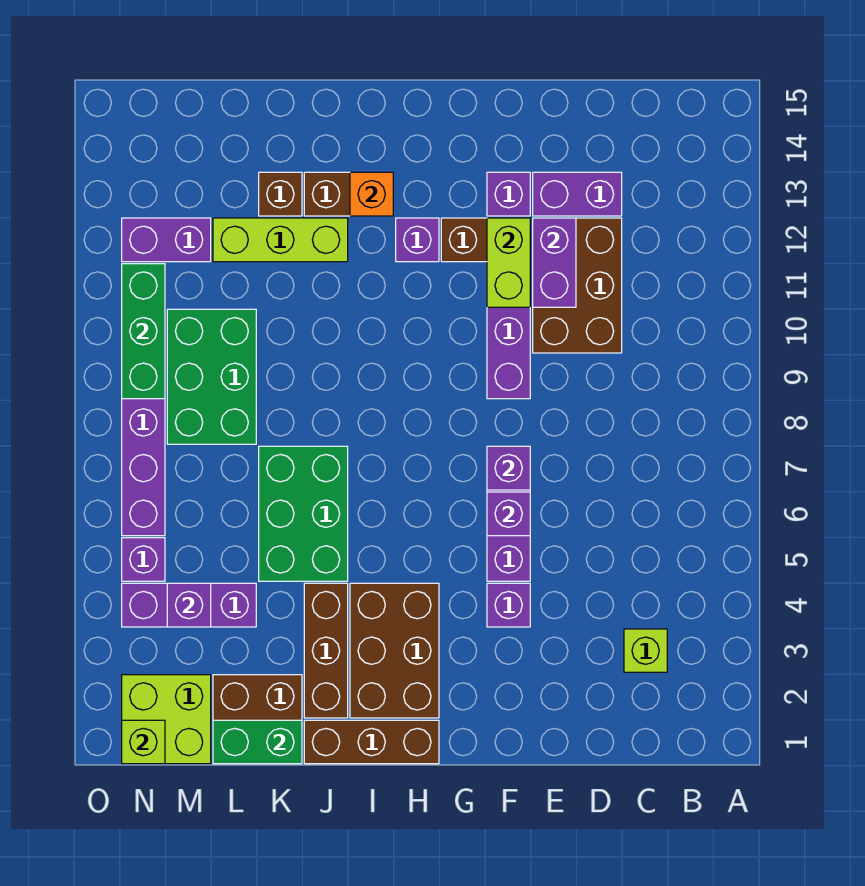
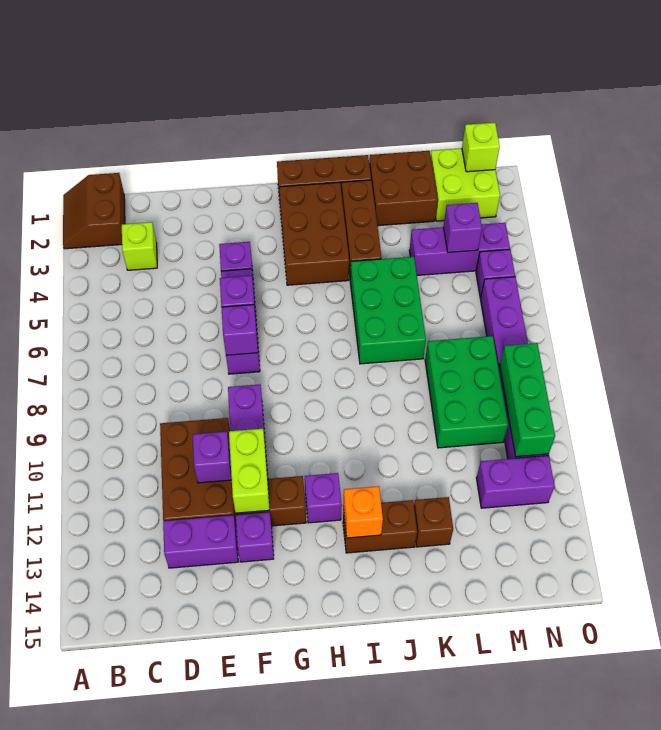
none -> brown slope A1:B2 level 1 top B
purple brick E11:E12 level 2 -> purple brick E11 level 2
lime brick J12:L12 level 1 -> none
green brick K1:L1 level 2 -> none

